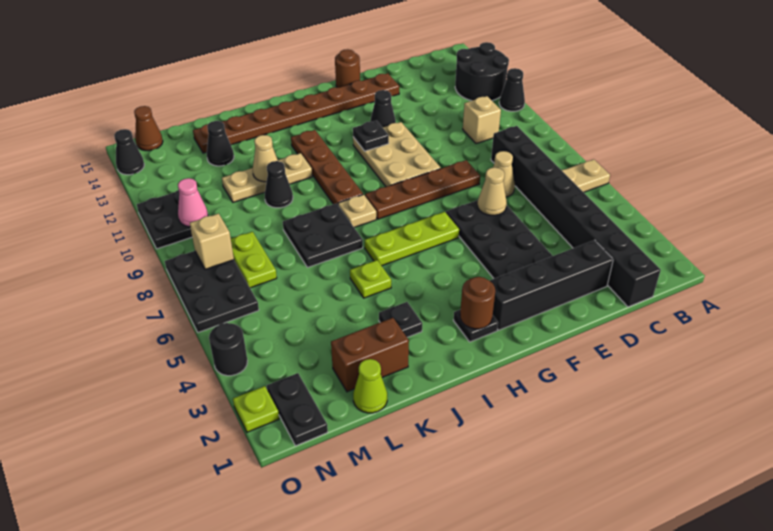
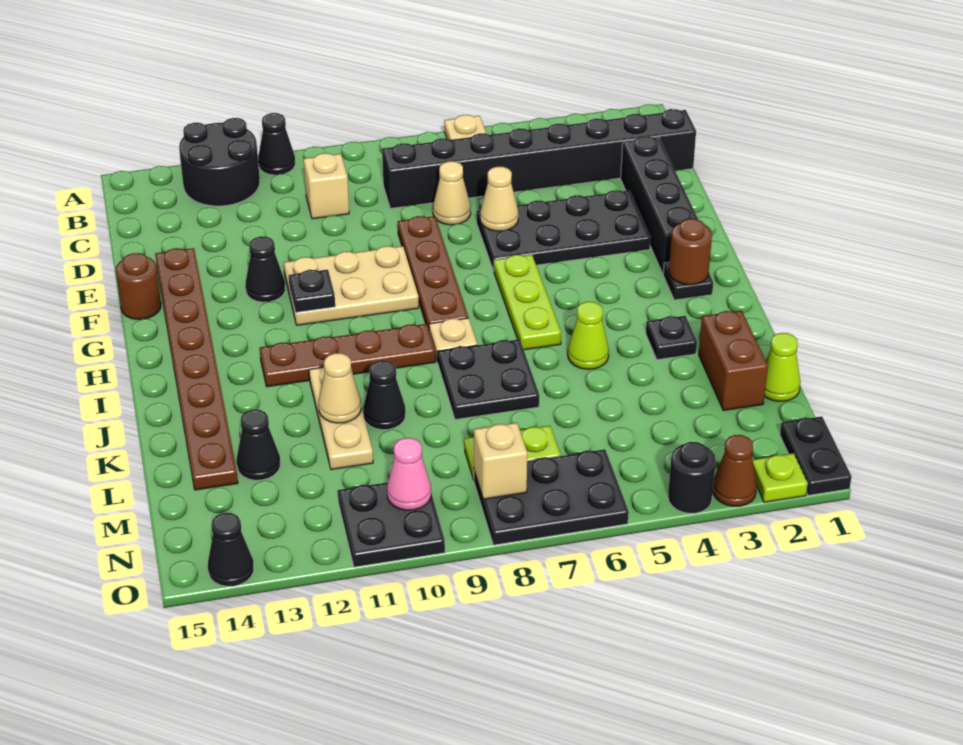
lime plate J5 level 1 -> lime cone J5 level 1
black plate N1:N2 level 1 -> black plate N1:O1 level 1
brown cone N15 level 1 -> brown cone O3 level 1

